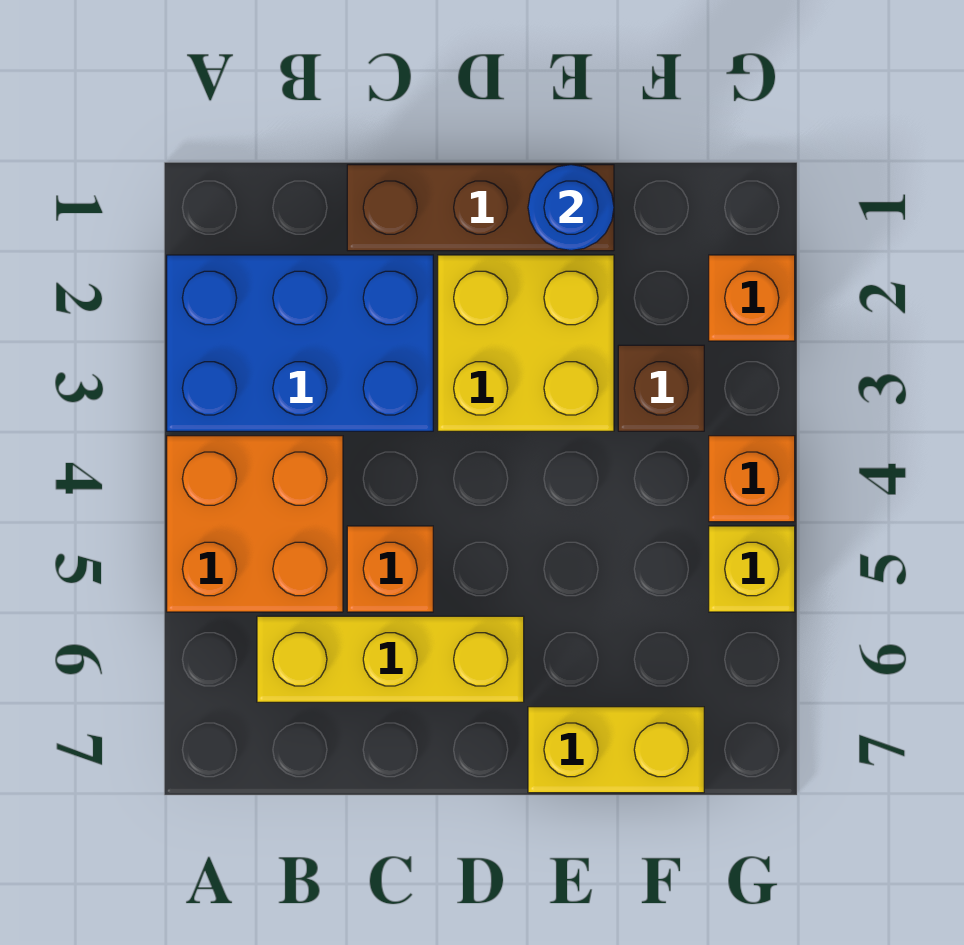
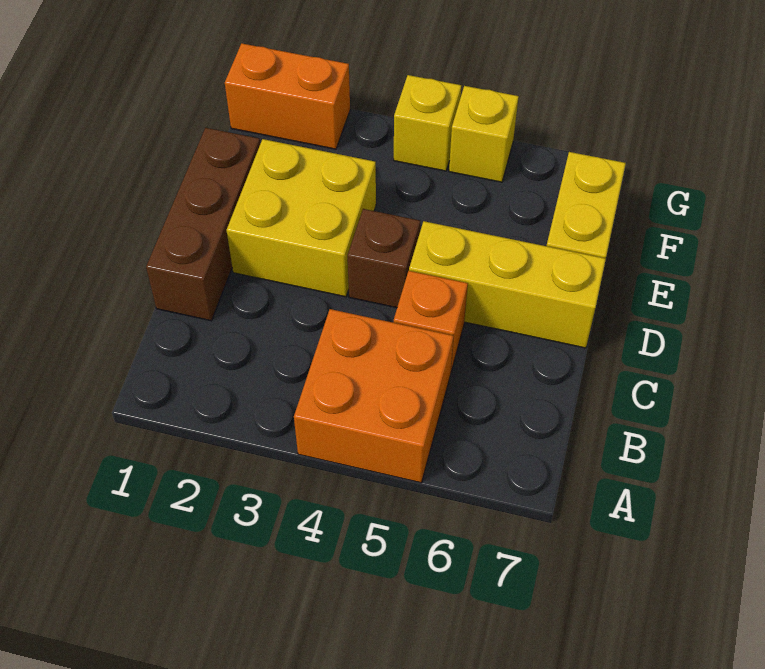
blue brick A2:C3 level 1 -> none
yellow brick B6:D6 level 1 -> yellow brick D5:D7 level 1
blue round brick E1 level 2 -> none
brown brick F3 level 1 -> brown brick D4 level 1
orange brick G2 level 1 -> orange brick G1:G2 level 1
orange brick G4 level 1 -> yellow brick G4 level 1

